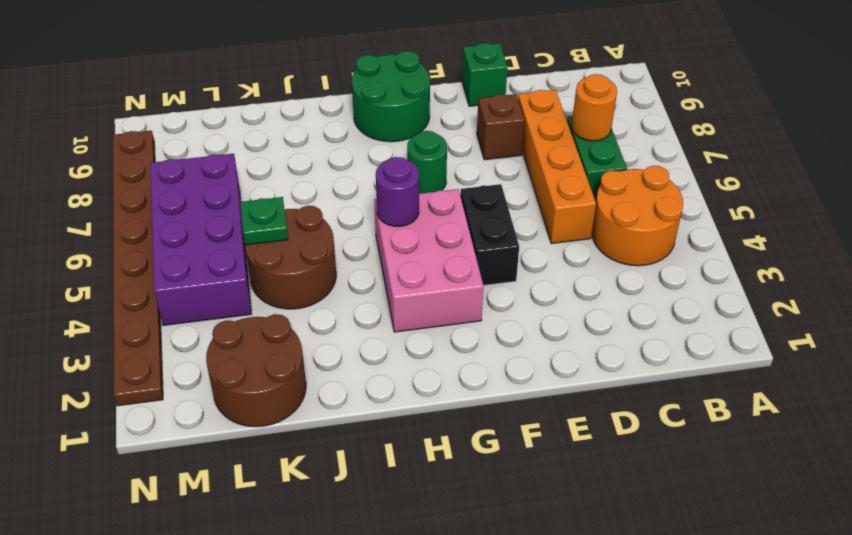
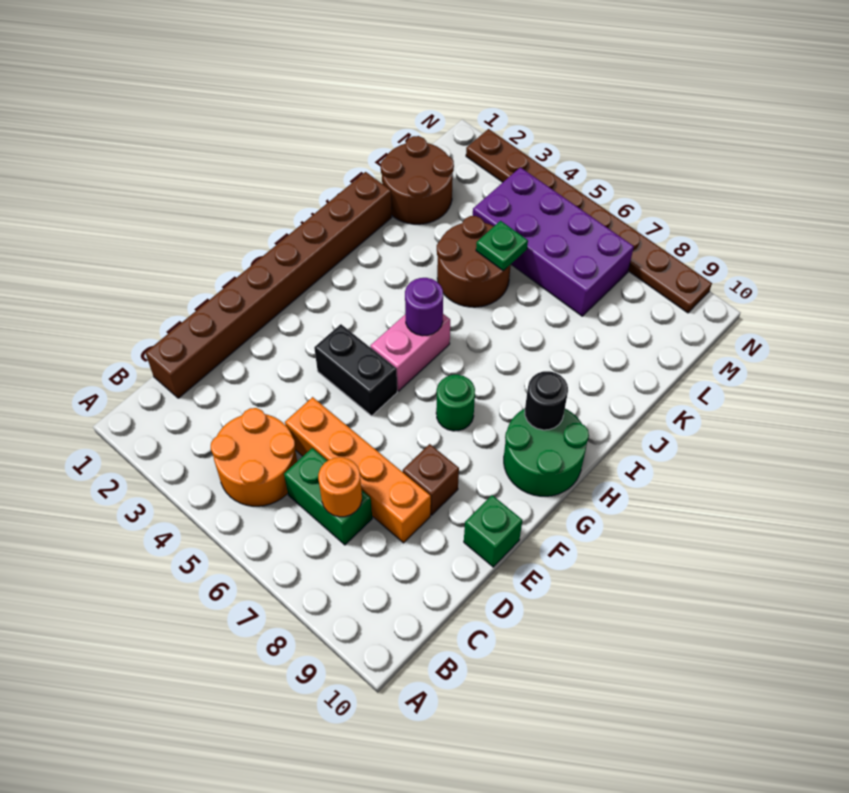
none -> brown brick C1:J1 level 1
pink brick G3:H5 level 1 -> pink brick G5:H5 level 1
none -> black round brick H9 level 2

